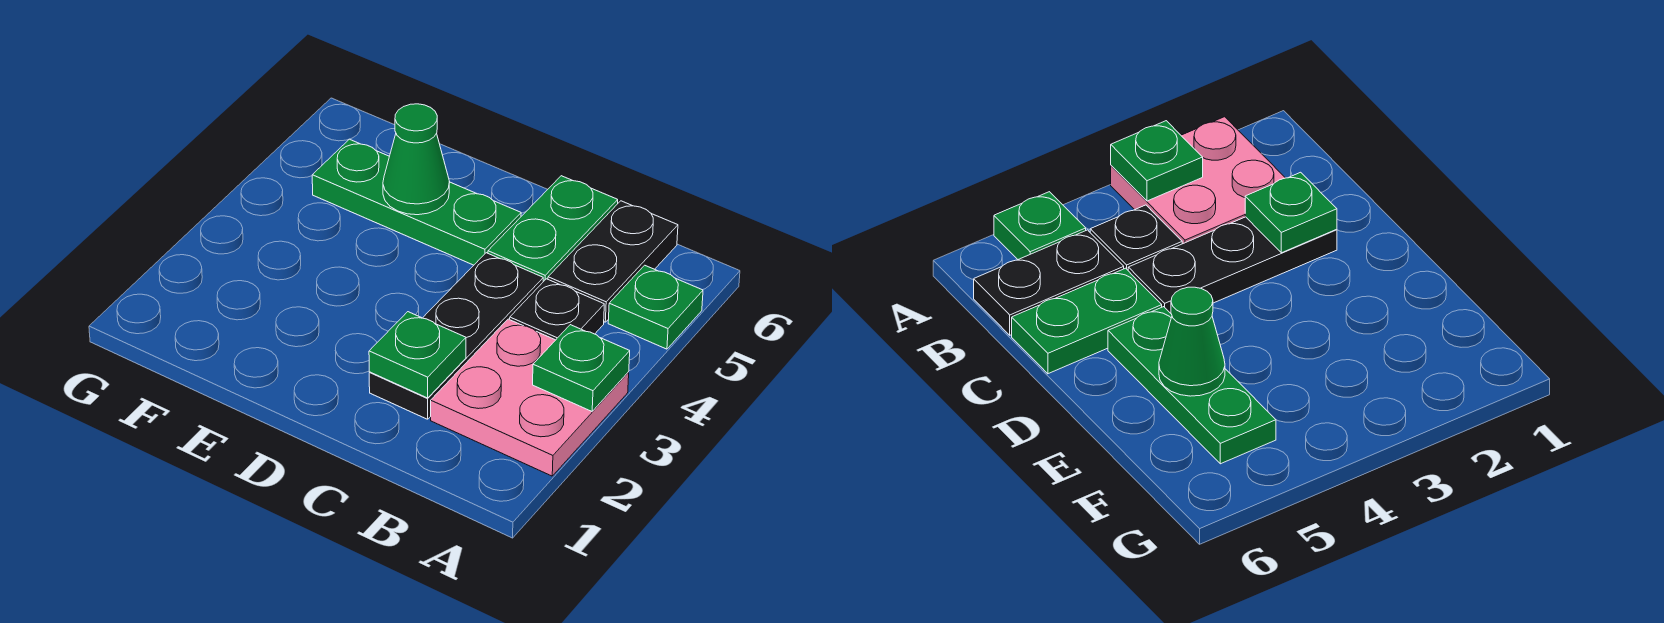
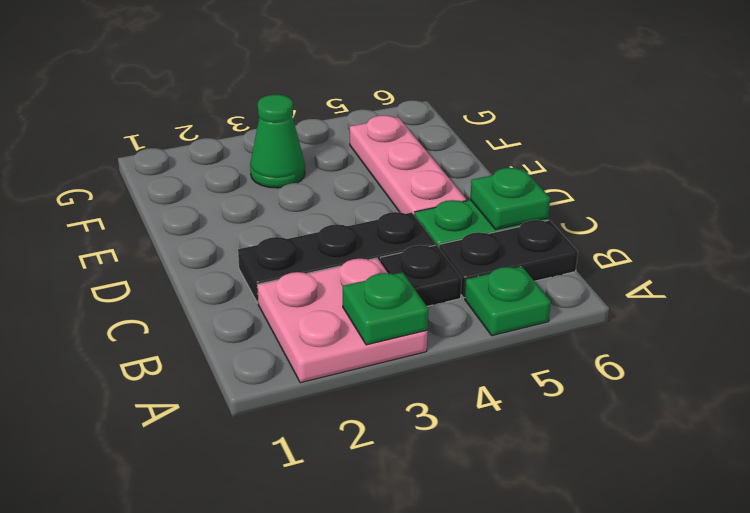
green plate C2 level 2 -> green plate C6 level 2
green plate D5:F5 level 1 -> pink plate D5:F5 level 1
green cone E5 level 2 -> green cone F3 level 1

